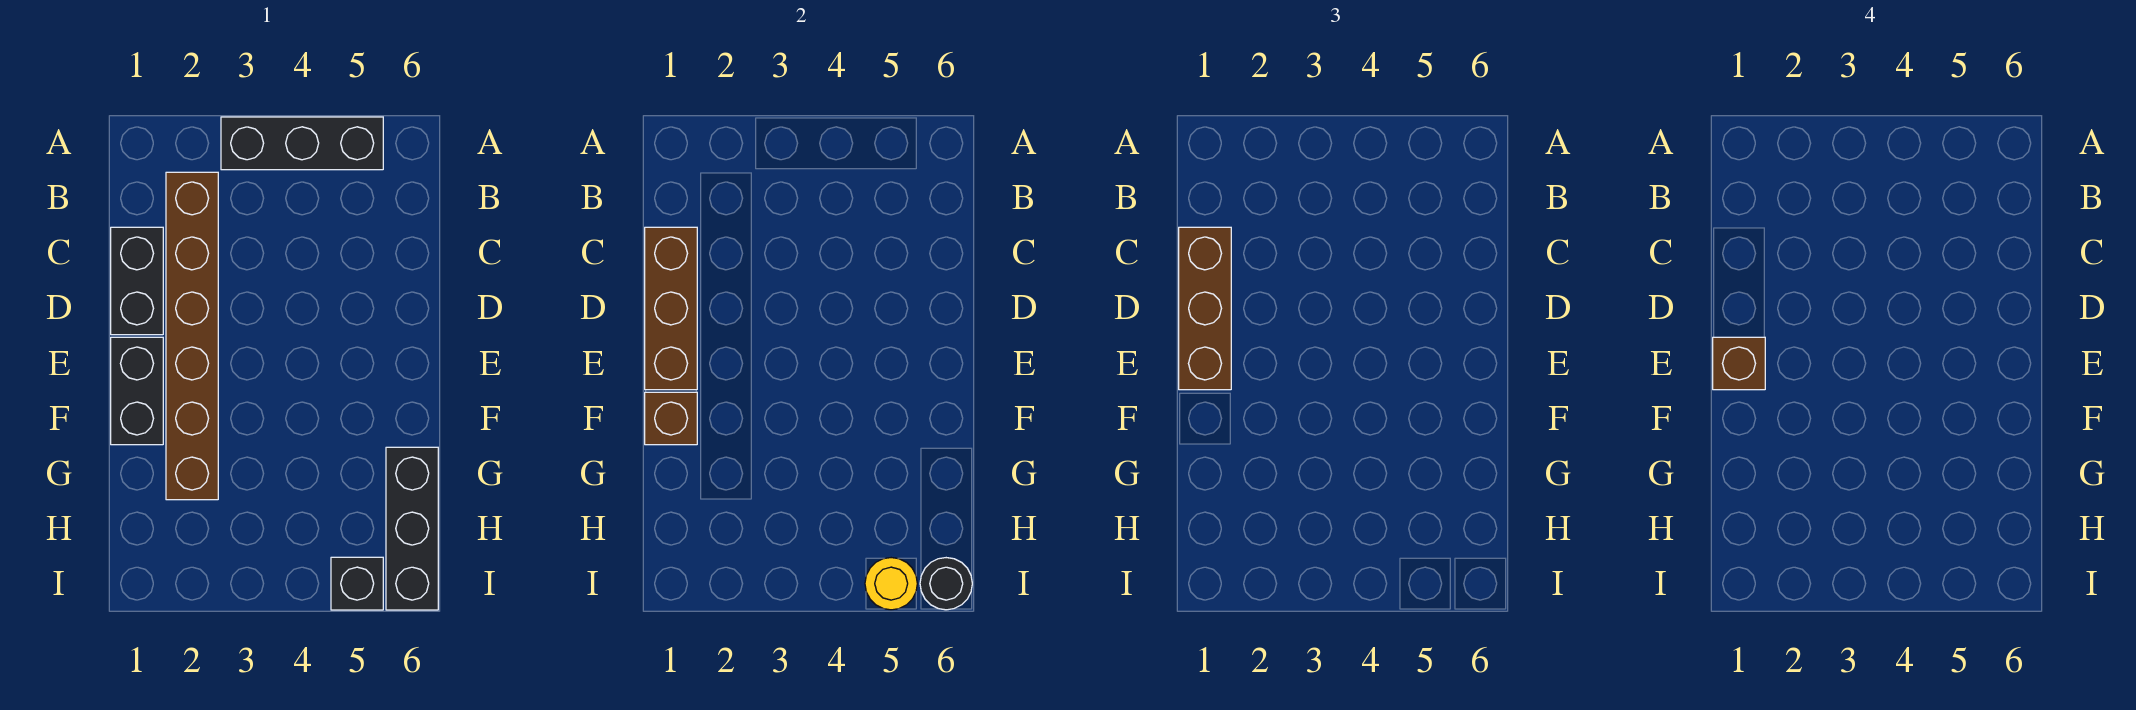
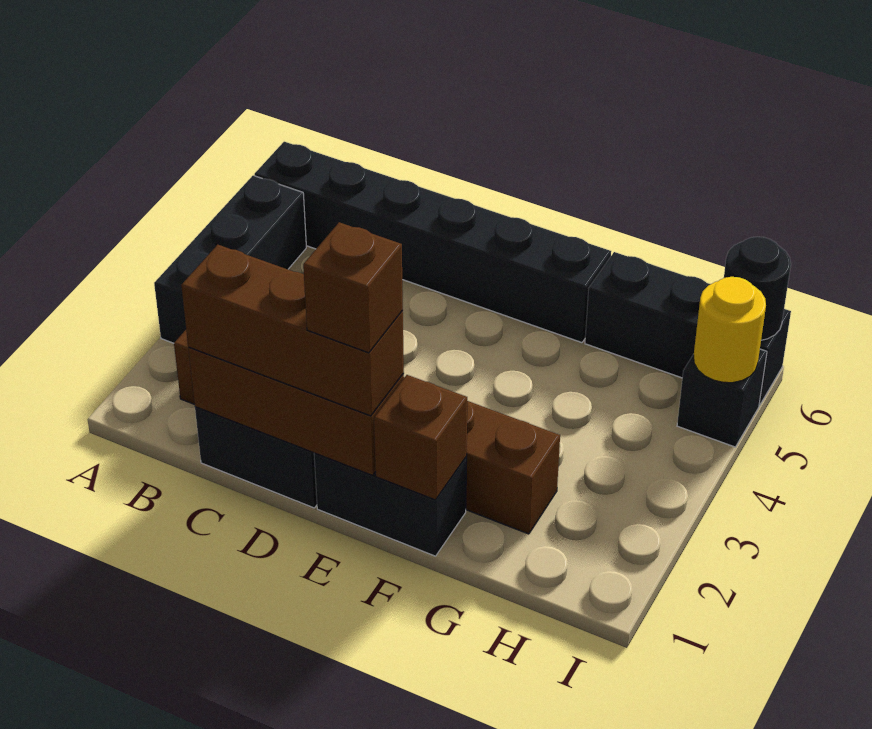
none -> black brick A6:F6 level 1

